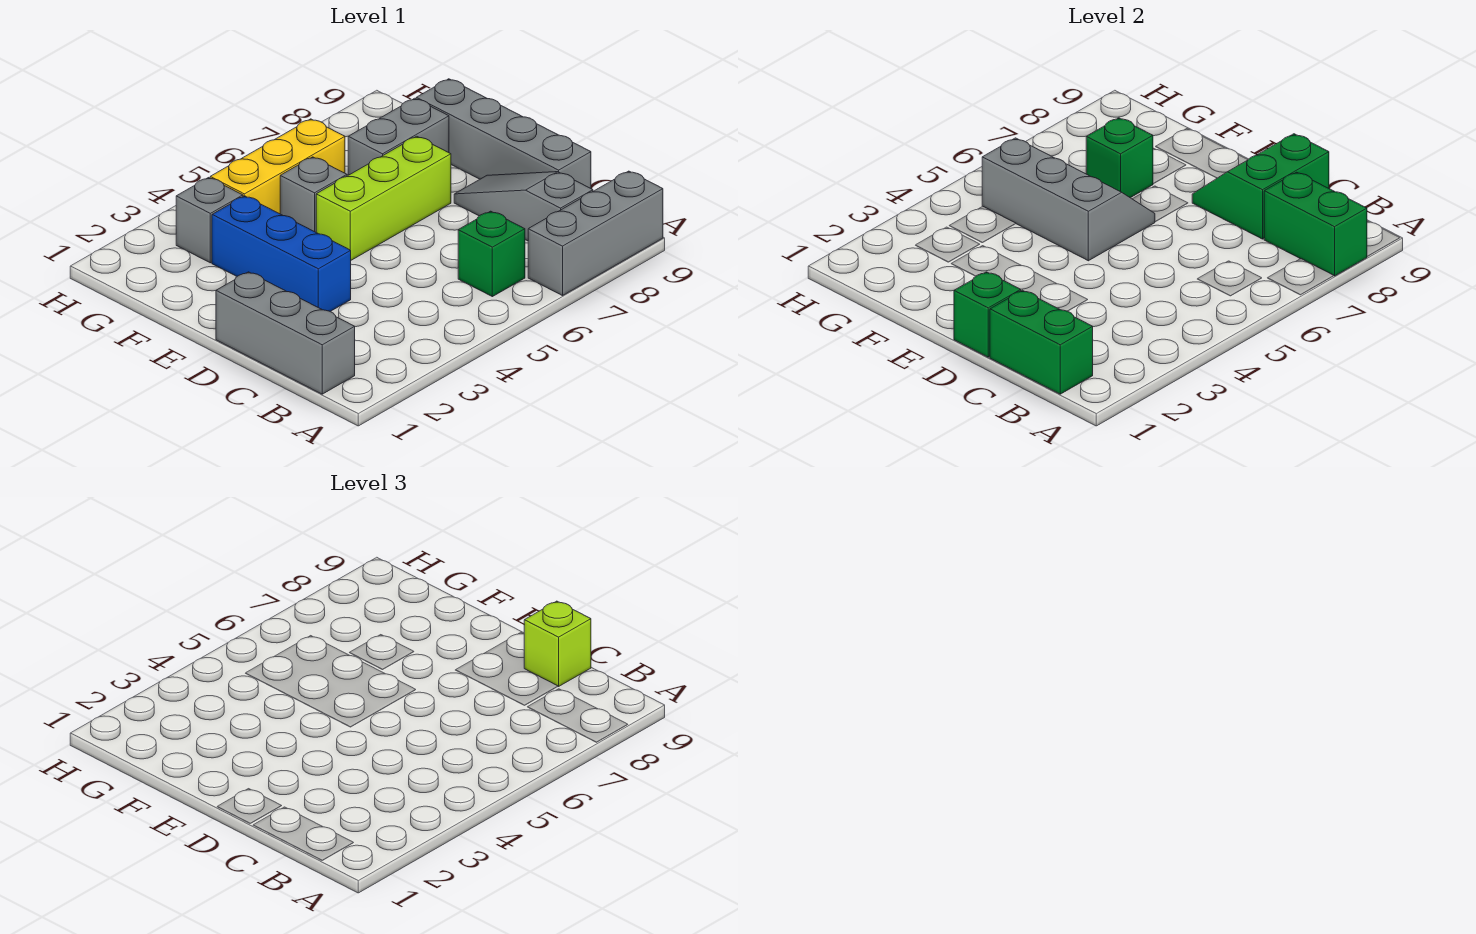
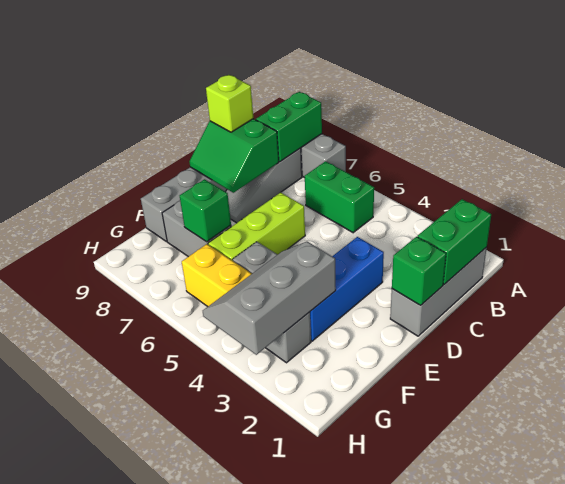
green brick B6 level 1 -> green brick B5:B6 level 1
lime brick E5:E7 level 1 -> lime brick D6:F6 level 1
grey slope E5:G6 level 2 top 5 -> grey slope F3:H4 level 2 top 3

